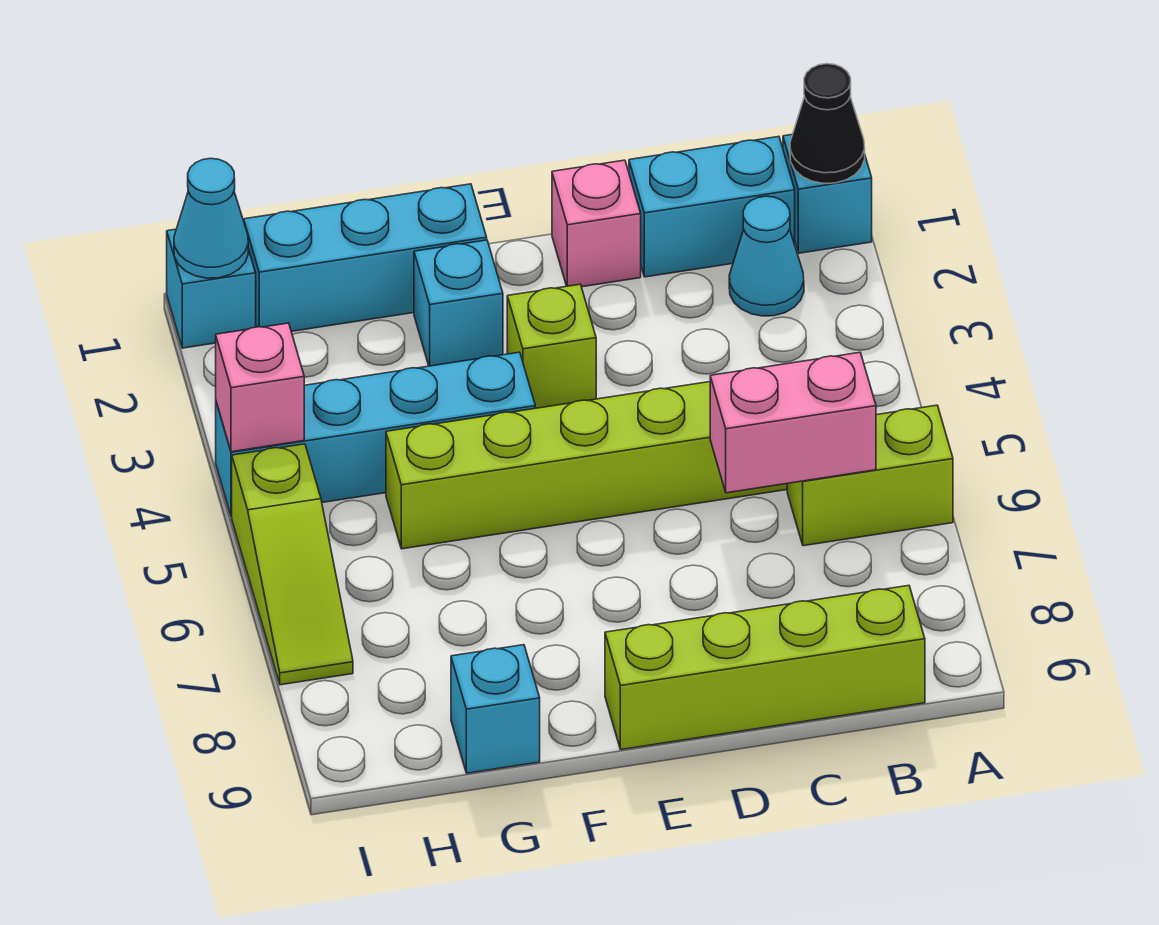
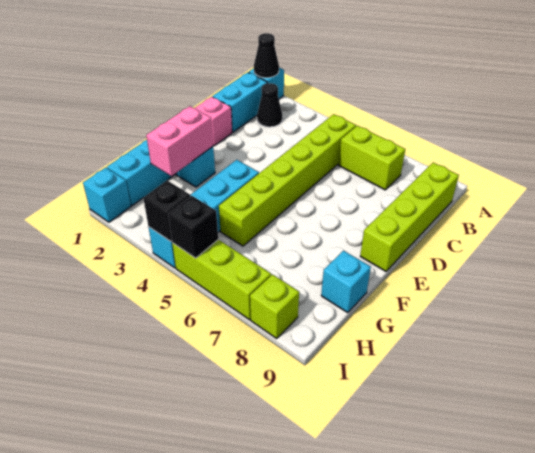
lime brick A6:B6 level 1 -> lime brick B6:B7 level 1
cyan cone B2 level 1 -> black cone B2 level 1
pink brick B6:C6 level 2 -> pink brick F2:G2 level 2
lime brick E3 level 1 -> lime brick I8 level 1
cyan cone I1 level 2 -> none
pink brick I4 level 2 -> black brick I4 level 2
lime slope I5:I7 level 1 top 5 -> lime brick I5:I7 level 1
none -> black brick I5 level 2

